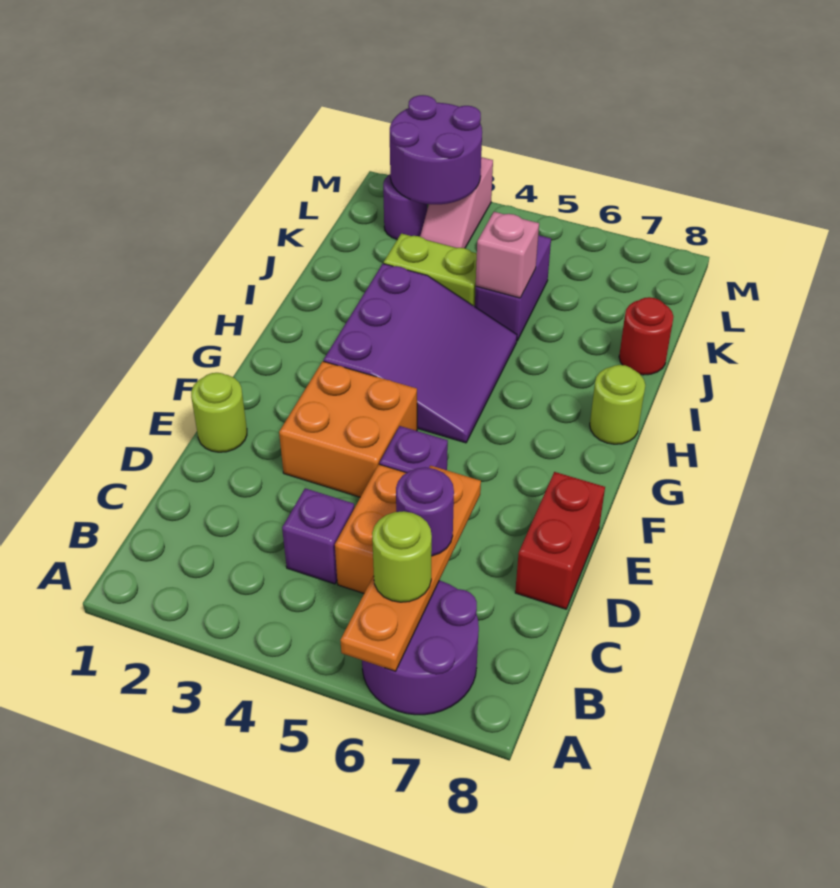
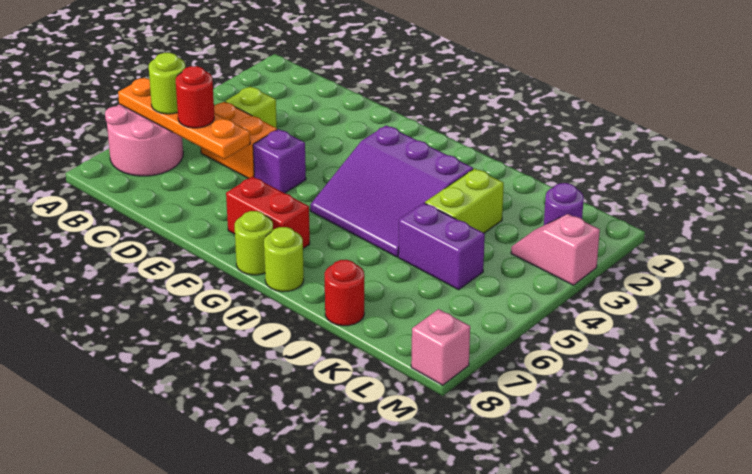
purple round brick A6:B7 level 1 -> pink round brick A6:B7 level 1
purple brick C4 level 1 -> lime brick C4 level 1
purple round brick C6 level 3 -> red round brick C6 level 3
red brick D8:E8 level 1 -> red brick F7:G7 level 1
lime round brick E1 level 1 -> lime round brick G8 level 1
orange brick E3:F4 level 1 -> none
pink brick J5 level 2 -> pink brick M8 level 1
purple round brick L2:M3 level 2 -> none

